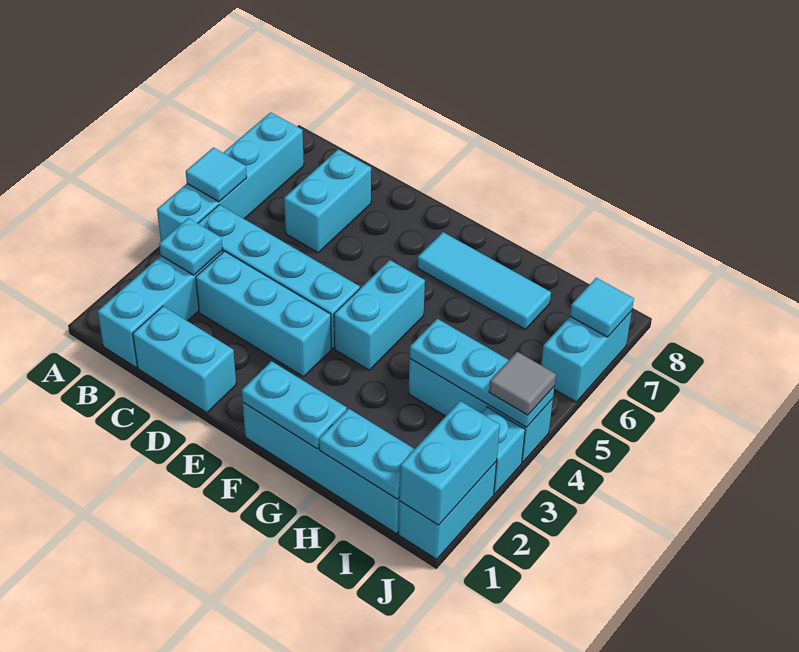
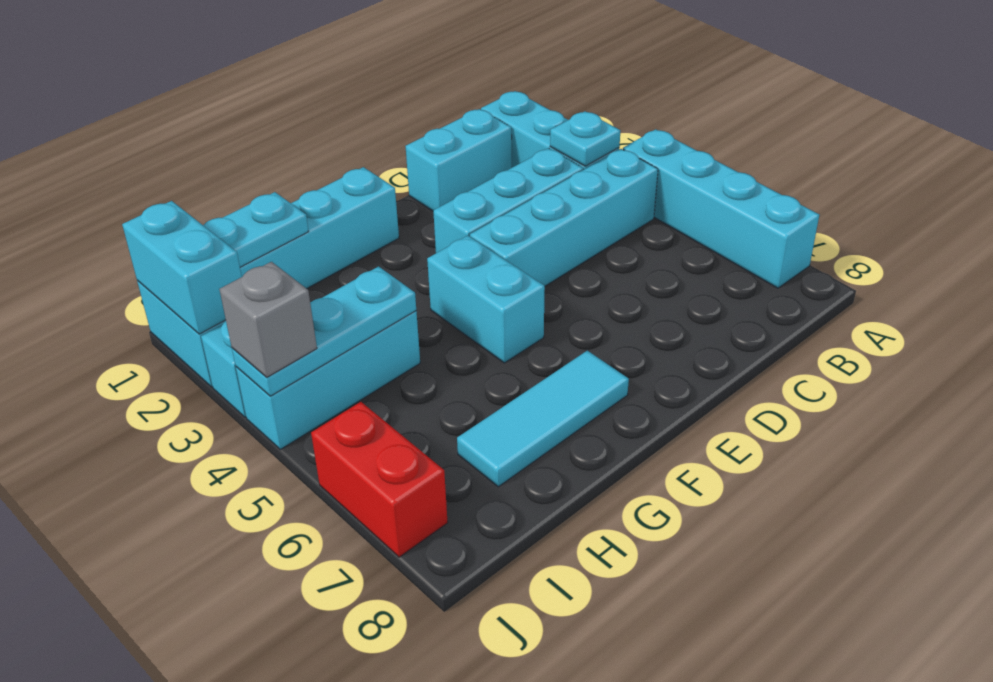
cyan tile A5 level 2 -> none
cyan brick C6:C7 level 1 -> none
cyan plate F1:G1 level 2 -> none
grey tile J4 level 3 -> grey brick J4 level 3
cyan brick J6:J7 level 1 -> red brick J6:J7 level 1
cyan tile J7 level 2 -> none

